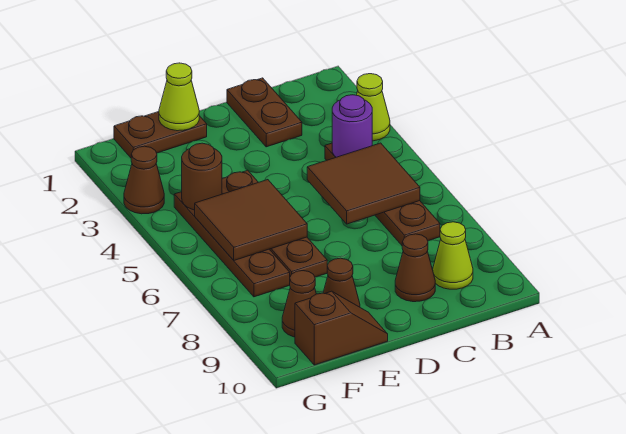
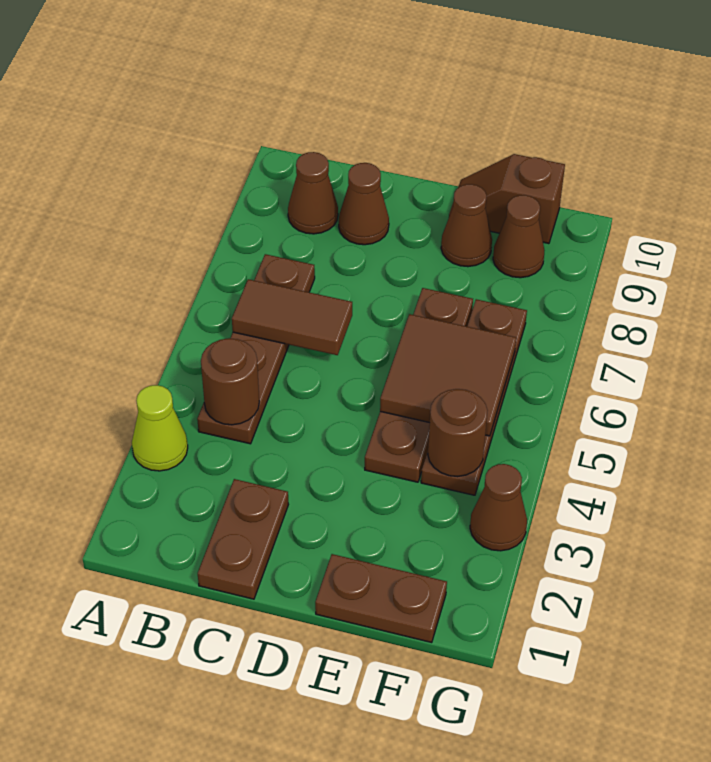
purple round brick B4 level 2 -> brown round brick B4 level 2
brown tile B5:C6 level 2 -> brown tile B6:C6 level 2
lime cone B9 level 1 -> brown cone B9 level 1
lime cone E1 level 2 -> none

